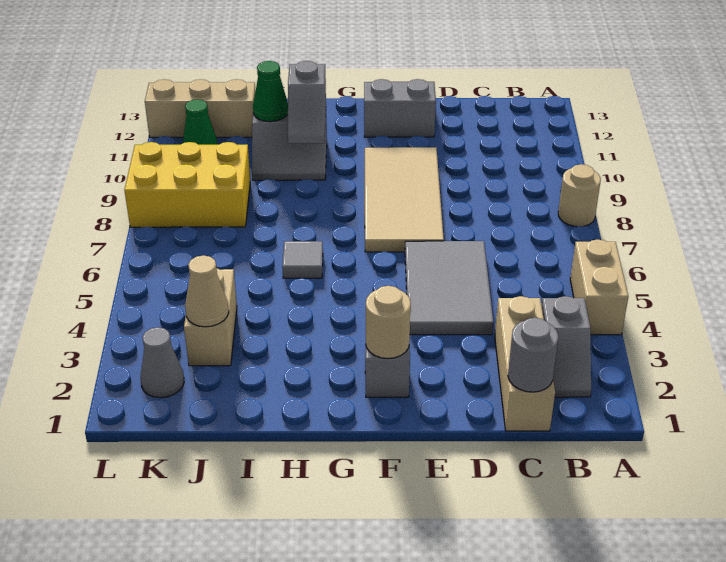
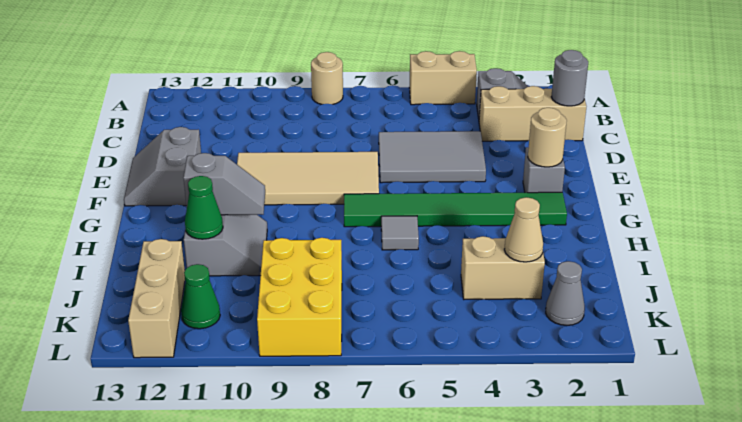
none -> green tile G2:G7 level 1

